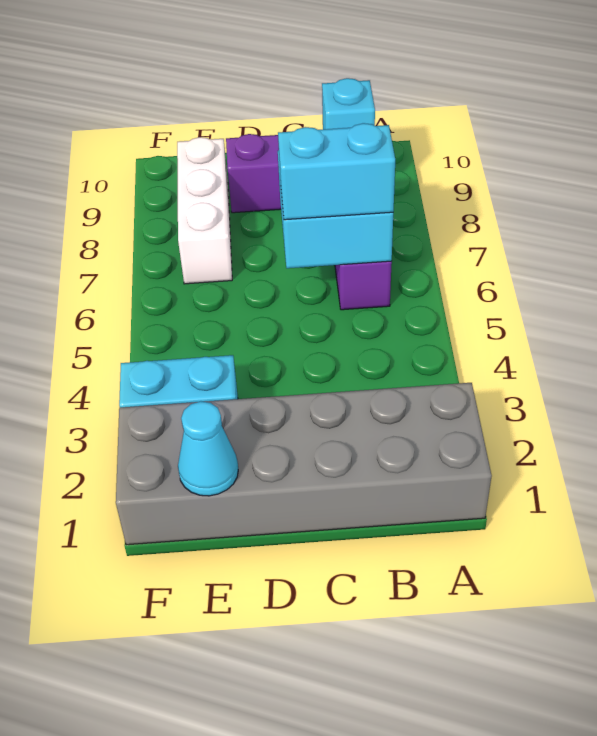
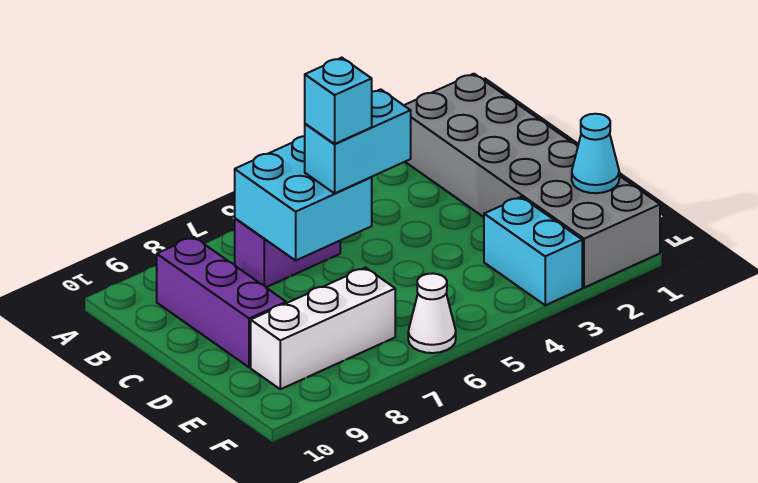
cyan brick B6:C6 level 3 -> cyan brick C5:C6 level 3
cyan brick B9 level 2 -> cyan brick C6 level 4
none -> white cone F6 level 1

